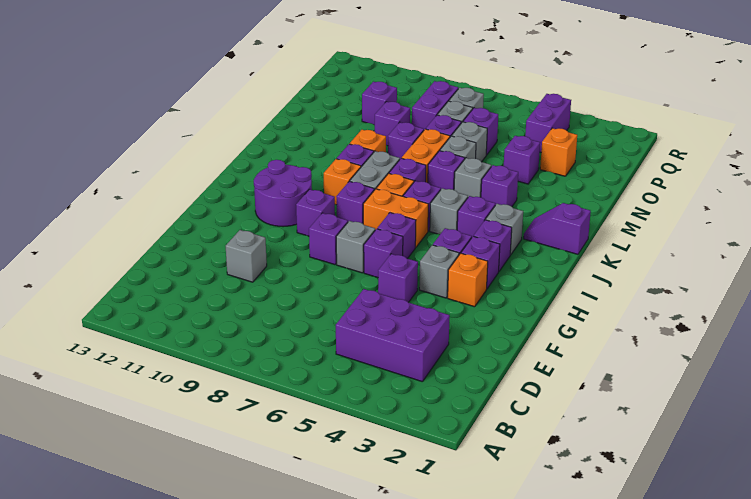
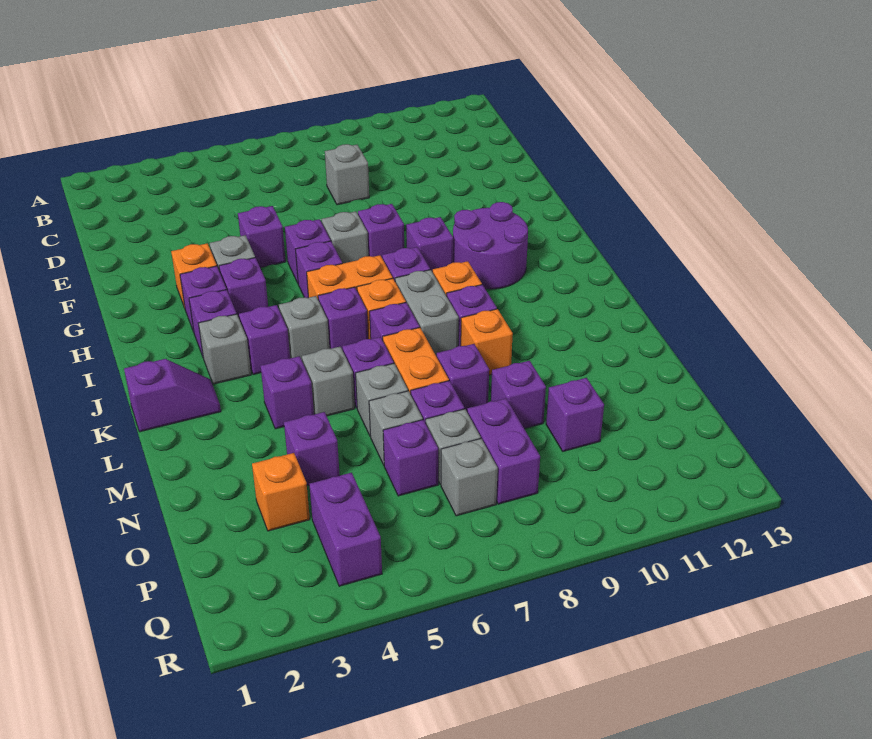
purple brick C3:D5 level 1 -> none
grey brick E10 level 1 -> grey brick D8 level 1

